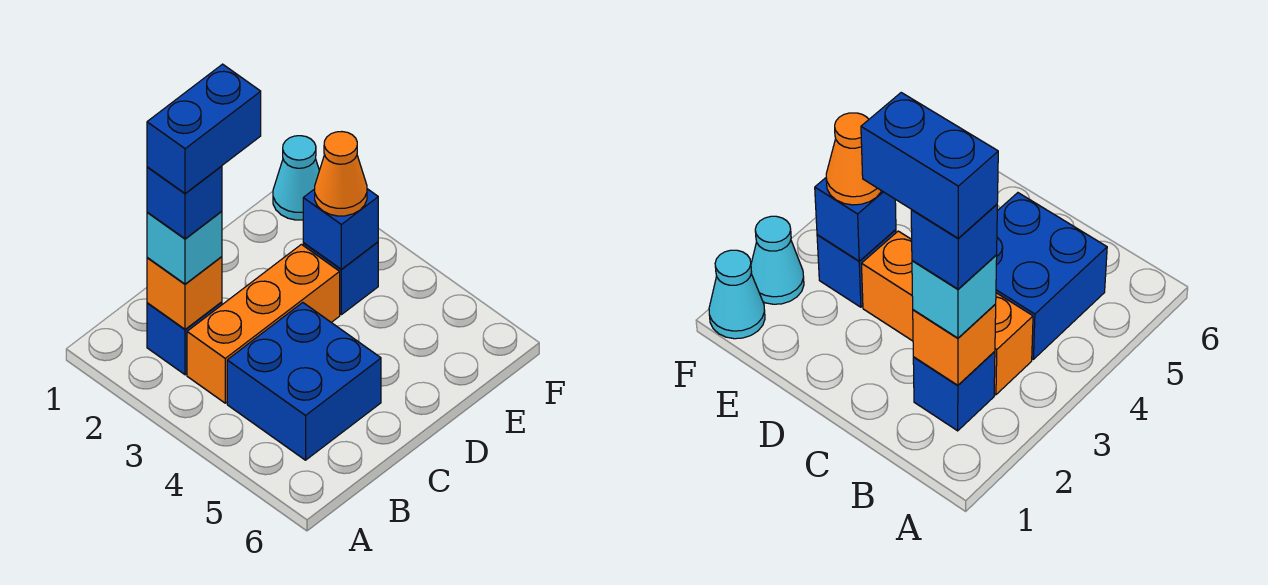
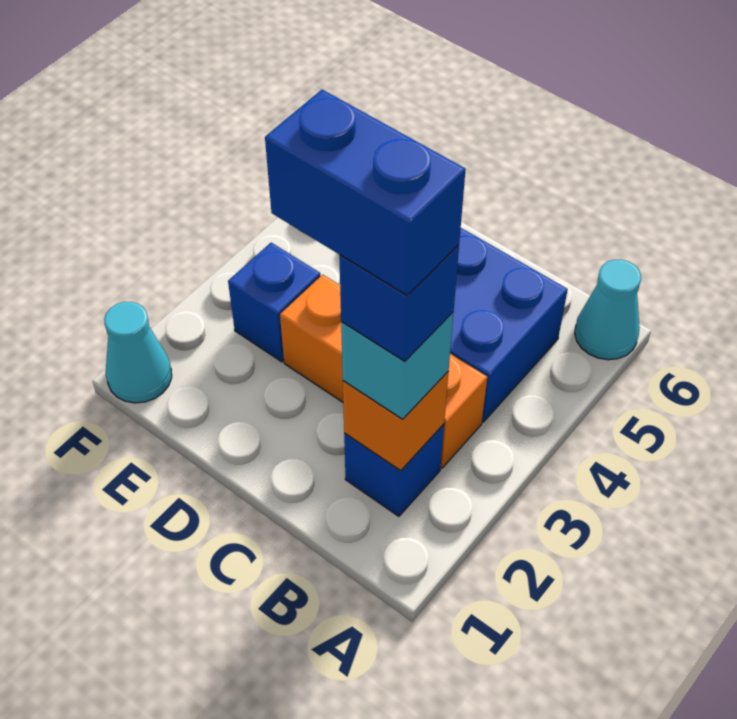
blue brick E3 level 2 -> none
orange cone E3 level 3 -> none
cyan cone F2 level 1 -> cyan cone A6 level 1

